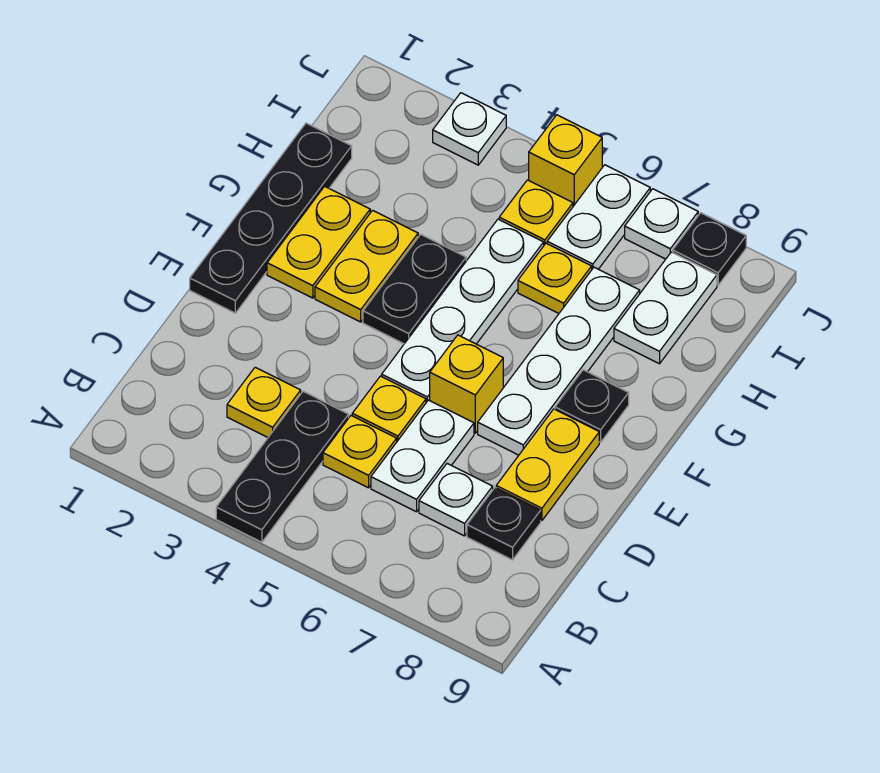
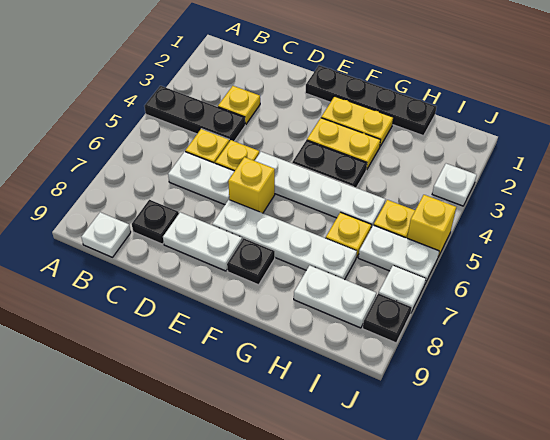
white plate C7 level 1 -> white plate B9 level 1
yellow plate D8:E8 level 1 -> white plate D8:E8 level 1

